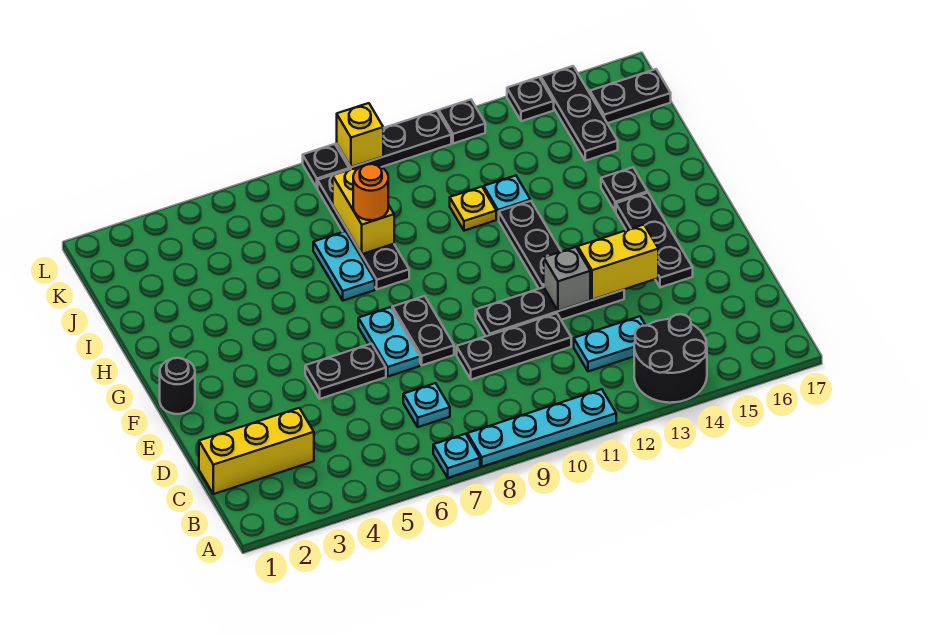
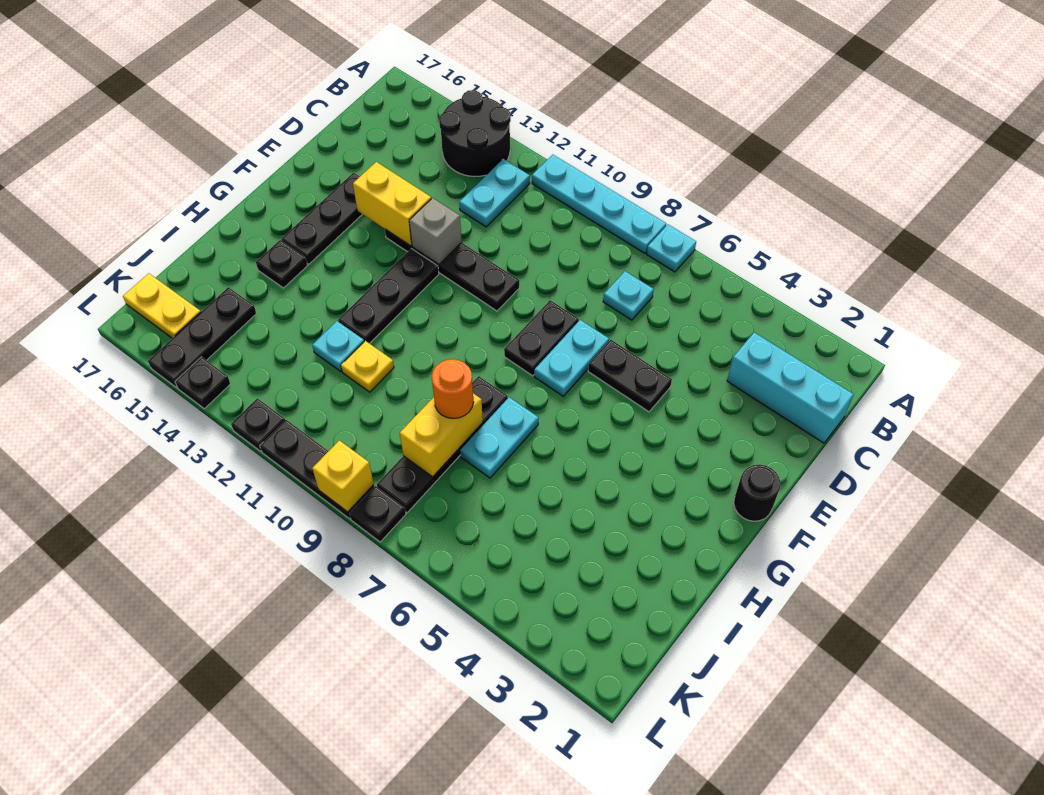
yellow brick C1:C3 level 1 -> cyan brick C1:C3 level 1
cyan plate C12:C13 level 1 -> cyan plate B12:C12 level 1
black plate D9:D11 level 1 -> none
black plate K16:K17 level 1 -> yellow plate K16:K17 level 1

